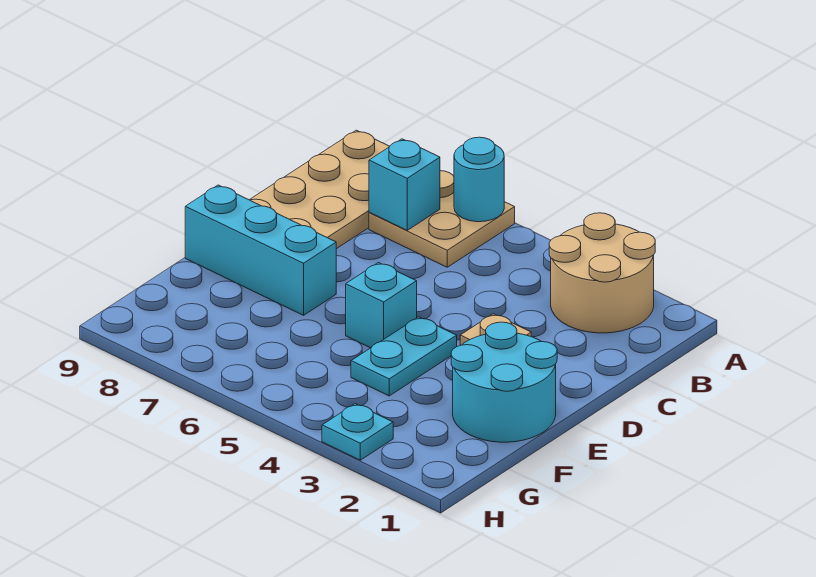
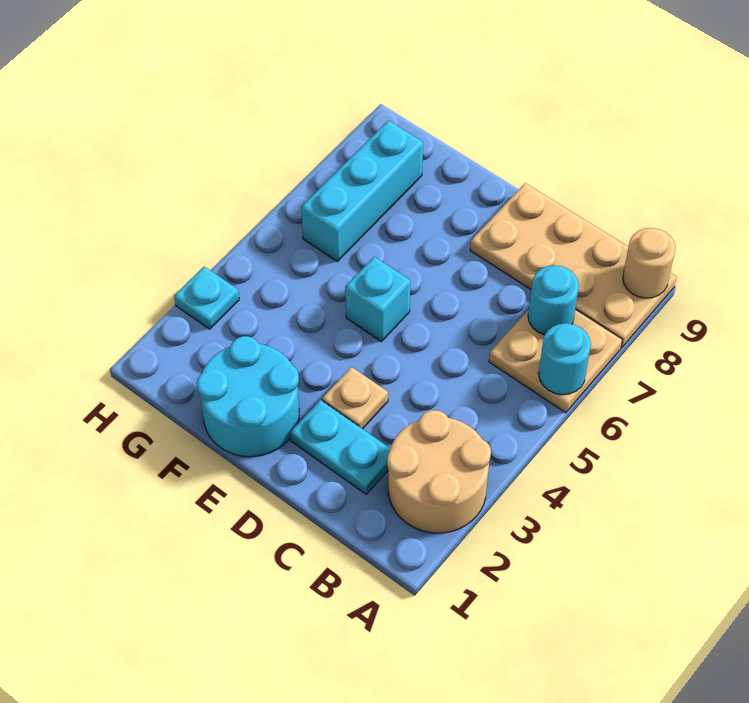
none -> tan round brick A9 level 2
cyan brick B7 level 2 -> cyan round brick B7 level 2
cyan plate E4:F4 level 1 -> cyan plate C2:D2 level 1
cyan brick E7:E9 level 1 -> cyan brick G6:G8 level 1

